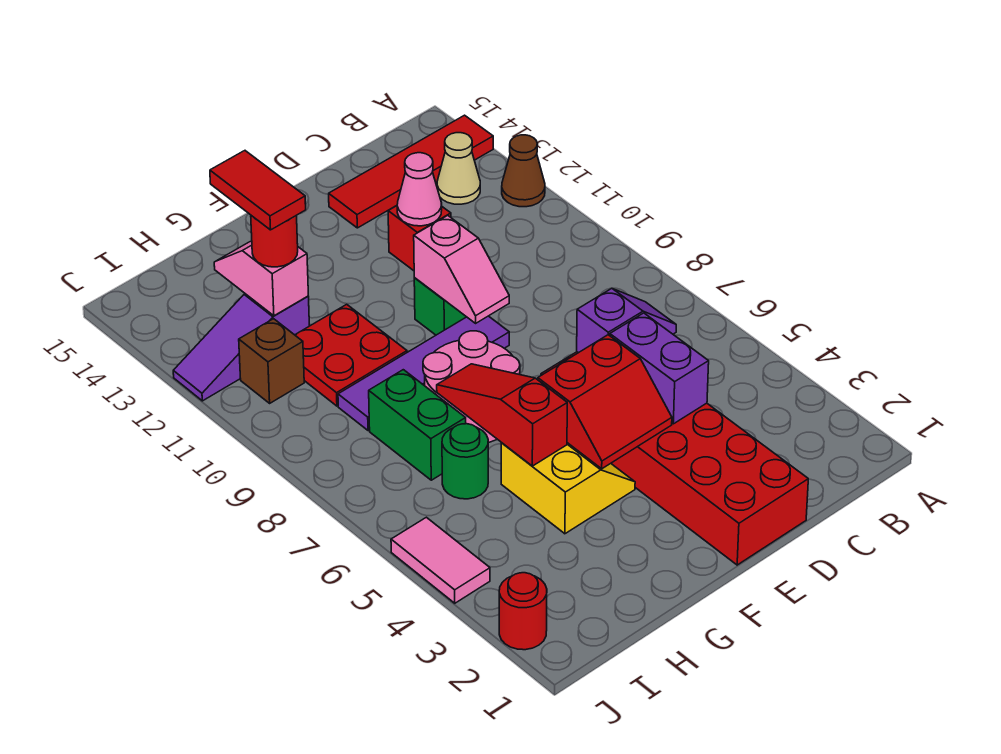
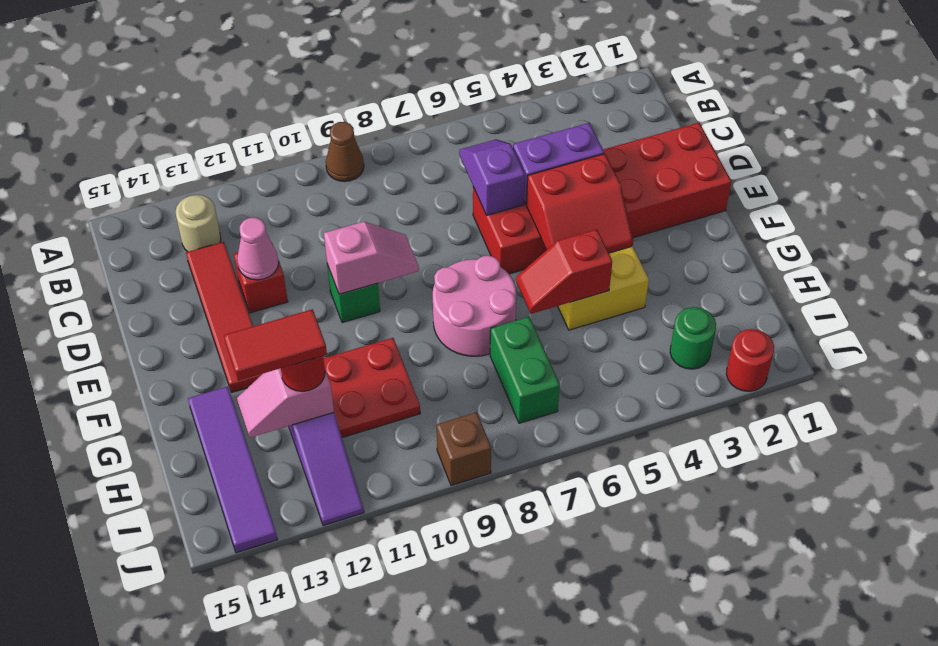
brown cone A12 level 1 -> brown cone A9 level 1
red tile A14:D14 level 1 -> red tile C13:F13 level 1
tan cone B13 level 1 -> tan round brick B13 level 1
red slope E4:F5 level 2 top 5 -> red slope E4:F5 level 2 top E
purple tile E9:H9 level 1 -> purple tile G14:J14 level 1
red slope G5:G7 level 2 top 5 -> red slope G5:G6 level 2 top 5
green round brick H6 level 1 -> green round brick I3 level 1
green brick H7:H8 level 1 -> green brick H7:I7 level 1
brown brick I11 level 1 -> brown brick J9 level 1
pink tile J4:J5 level 1 -> none

